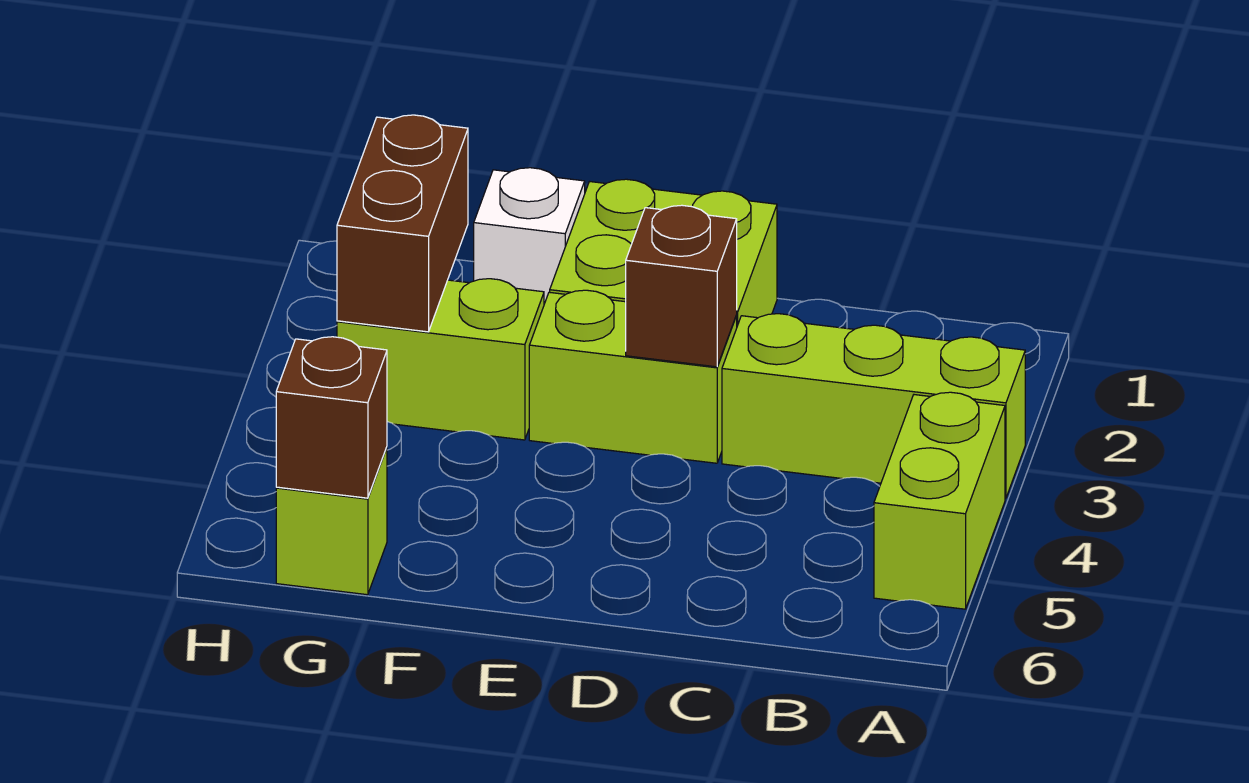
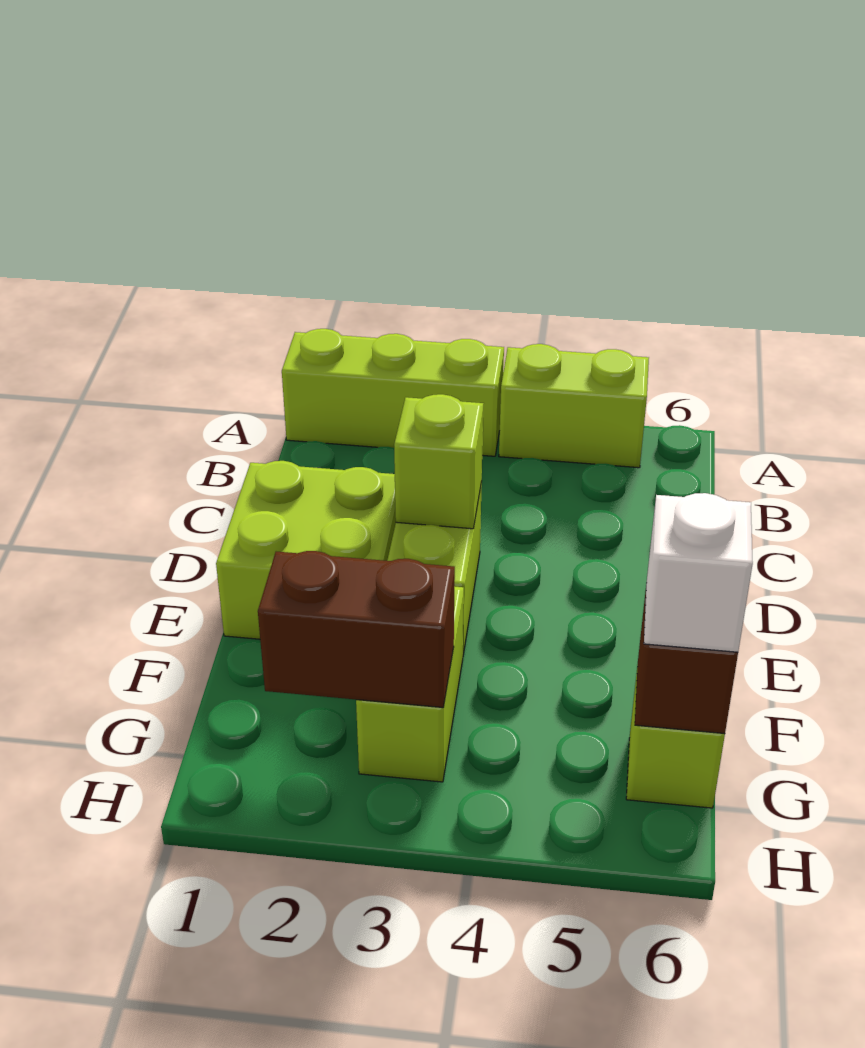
lime brick A3:C3 level 1 -> lime brick A1:A3 level 1
brown brick D3 level 2 -> lime brick D3 level 2
white brick F1 level 1 -> white brick G6 level 3

